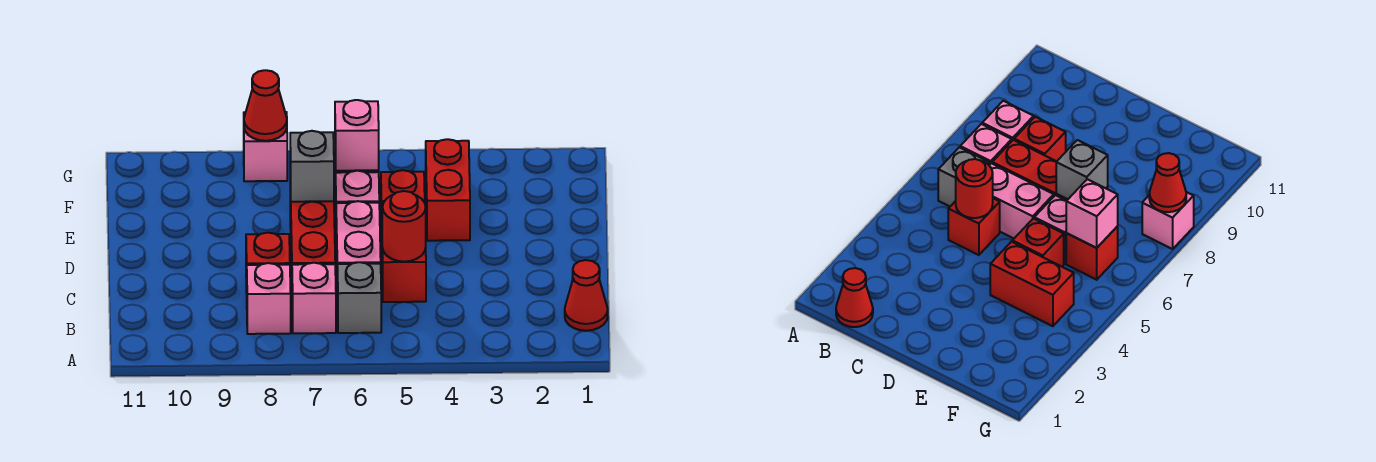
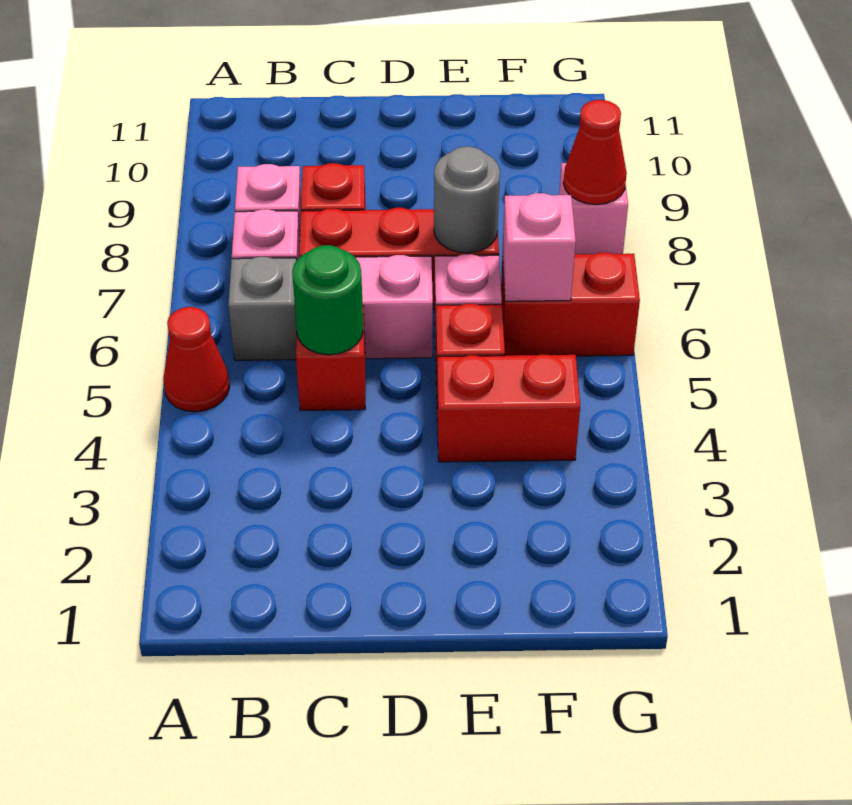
red cone B1 level 1 -> red cone A5 level 1
red round brick C5 level 2 -> green round brick C5 level 2
grey brick E7 level 2 -> grey round brick E7 level 2
red brick F6 level 1 -> red brick F6:G6 level 1

